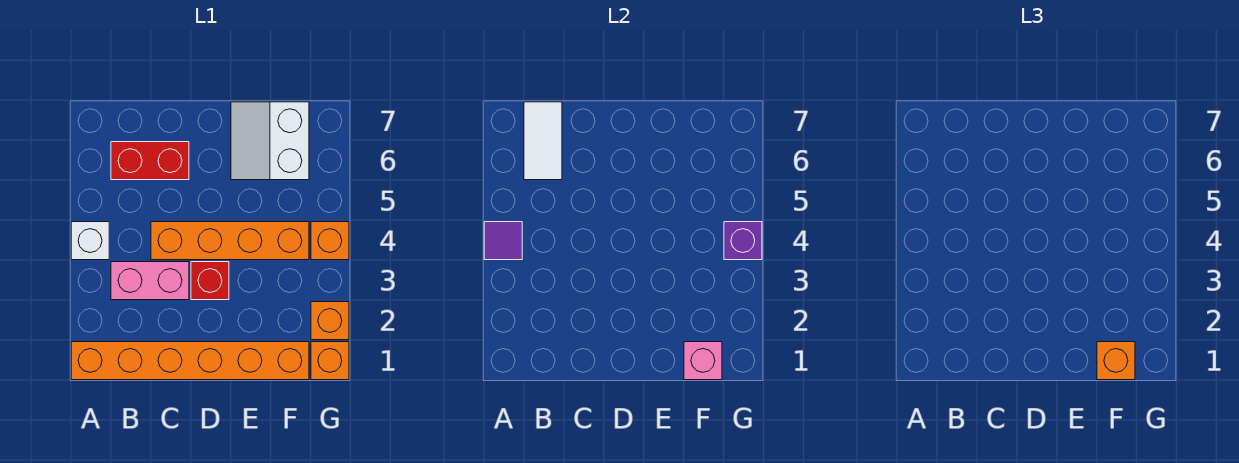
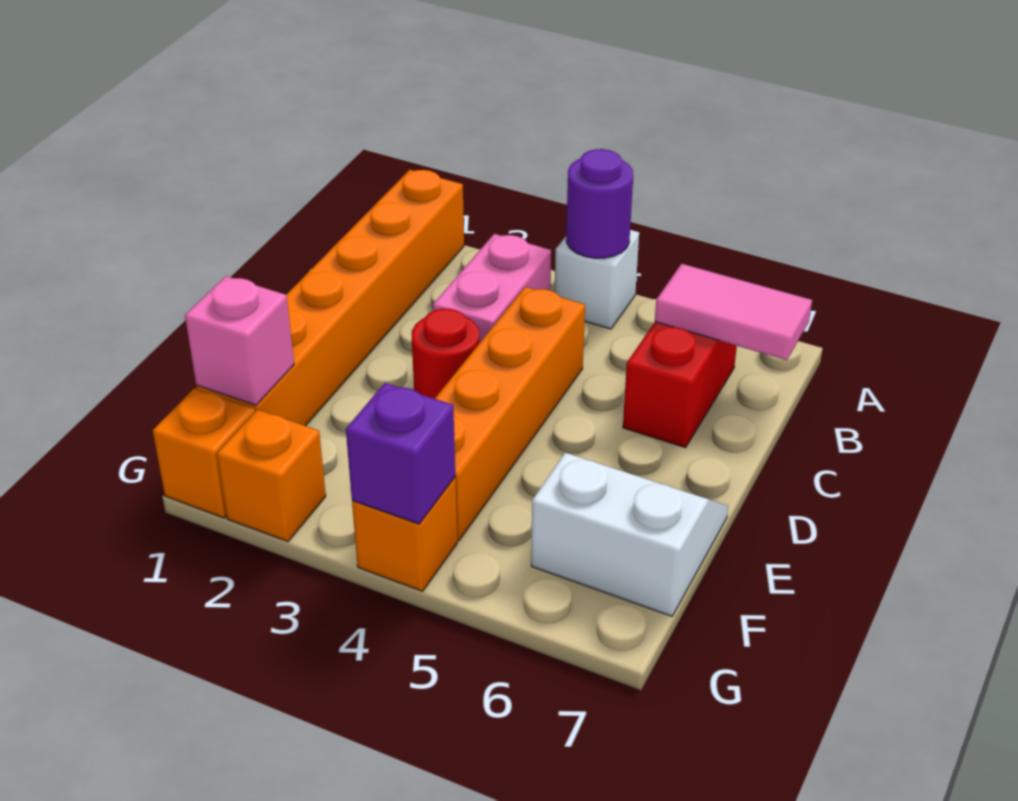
purple tile A4 level 2 -> purple round brick A4 level 2
white tile B6:B7 level 2 -> pink tile B6:B7 level 2
red brick D3 level 1 -> red round brick D3 level 1
orange brick F1 level 3 -> none

